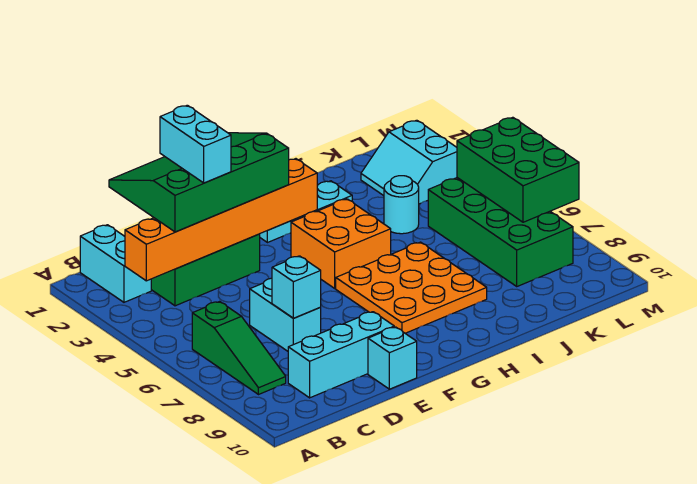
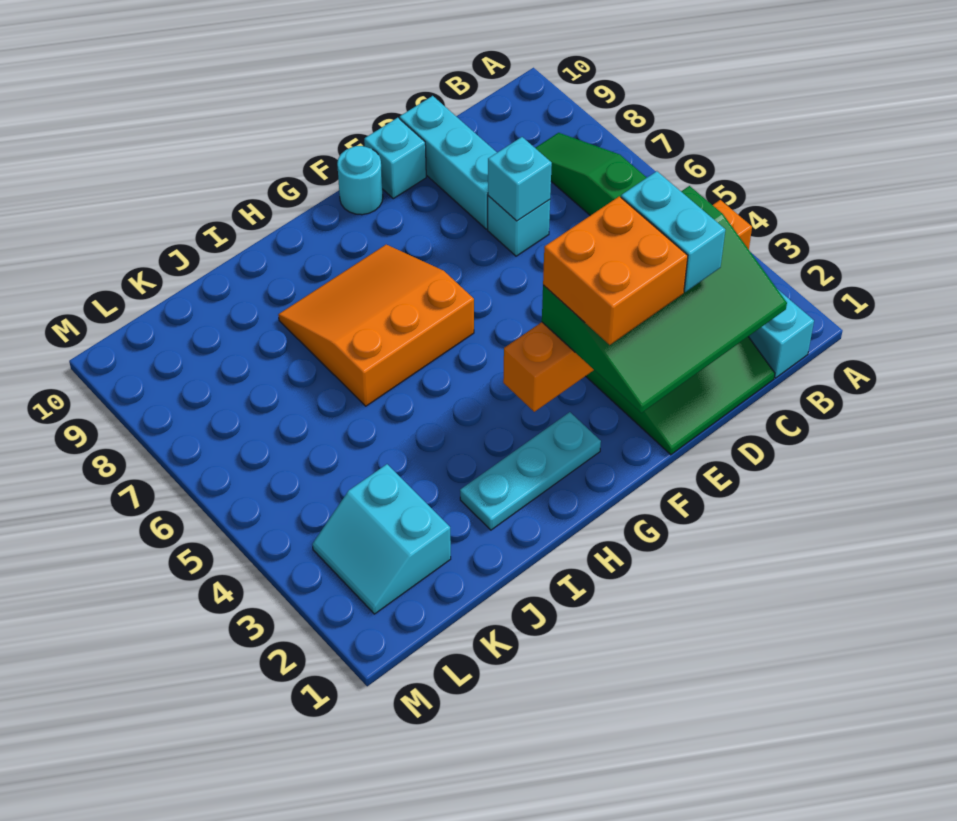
cyan brick C9:E9 level 1 -> cyan brick D8:D10 level 1
cyan brick D6:D7 level 1 -> cyan brick D7 level 1
orange brick G4:H5 level 1 -> orange brick E2:F3 level 4
orange plate G6:I8 level 1 -> orange slope G6:I8 level 1 top 6
cyan round brick J4 level 1 -> cyan round brick F10 level 1
cyan slope K2:L3 level 1 top L -> cyan slope K2:L3 level 1 top K
green brick K5:L8 level 1 -> none
green brick L5:M7 level 2 -> none

